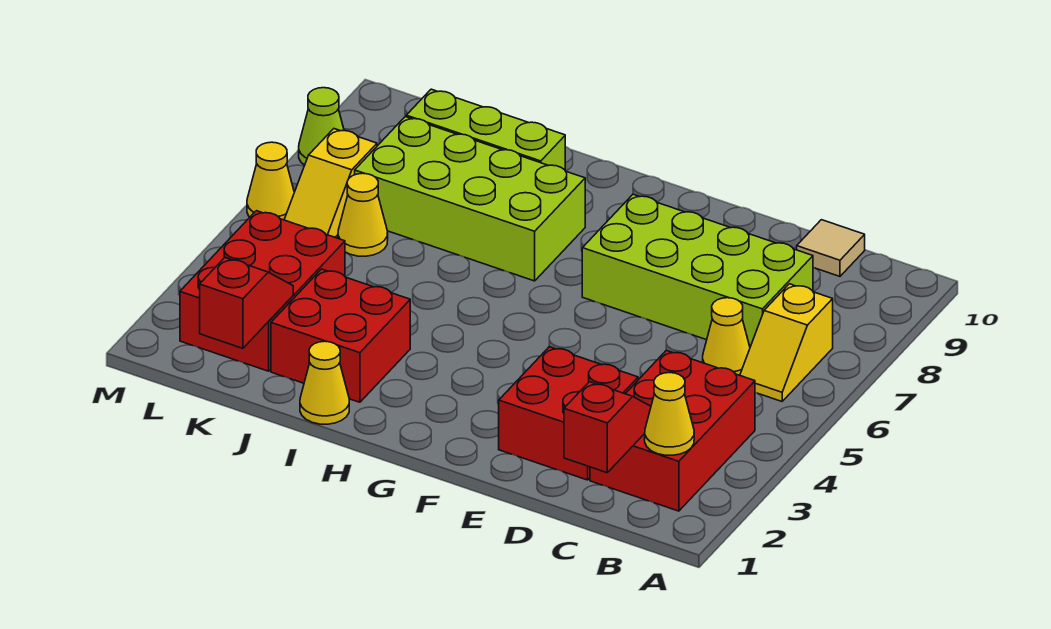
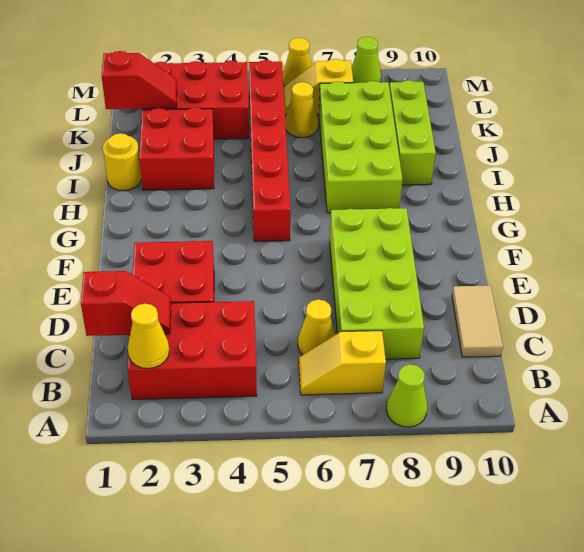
none -> lime cone A8 level 1
tan tile C10 level 1 -> tan tile C10:D10 level 1
none -> red brick G5:L5 level 1
yellow cone I1 level 1 -> yellow round brick I1 level 1

